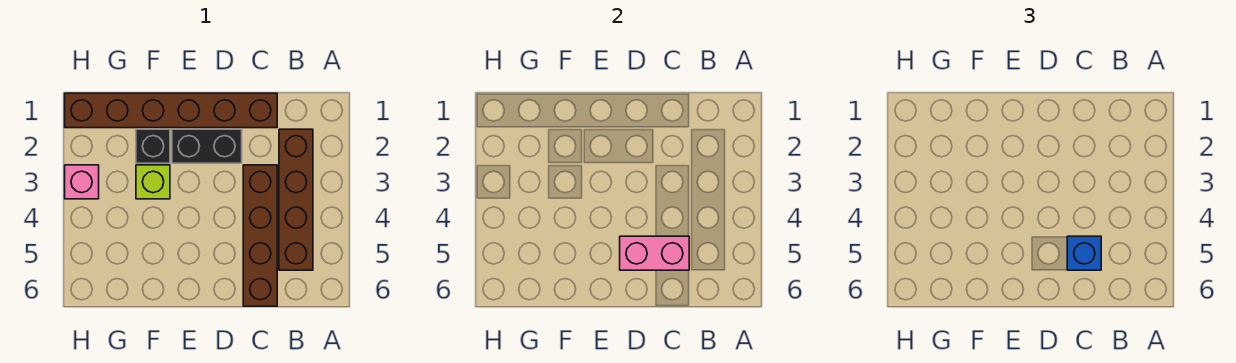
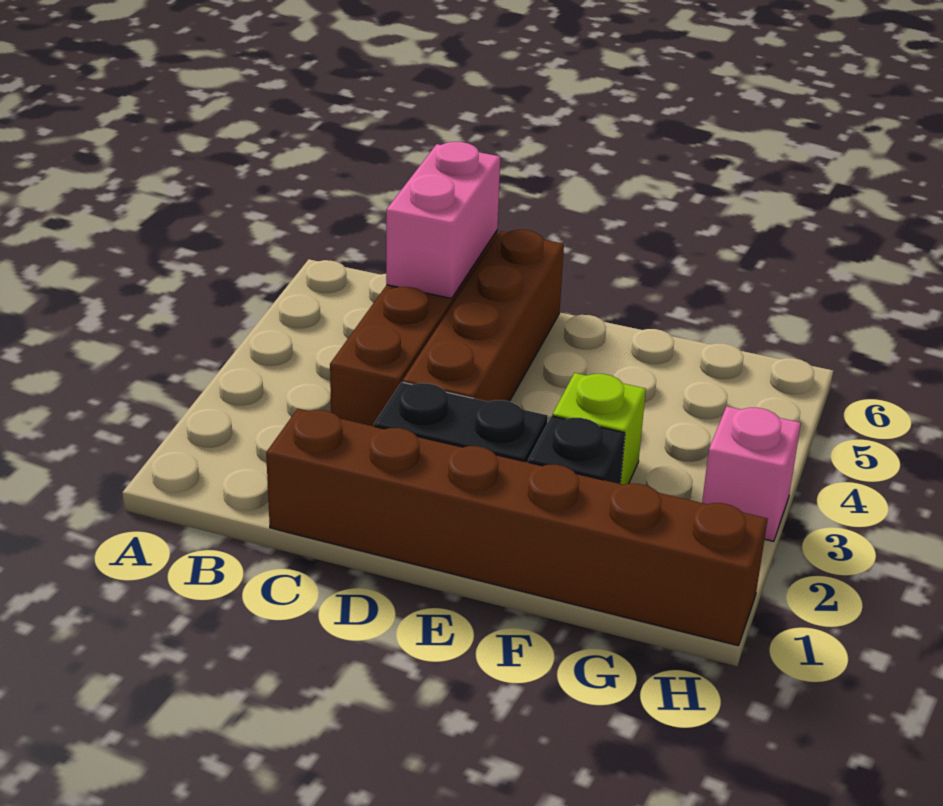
brown brick B2:B5 level 1 -> brown brick D3:D6 level 1
pink brick C5:D5 level 2 -> pink brick C5:C6 level 2
blue brick C5 level 3 -> none

